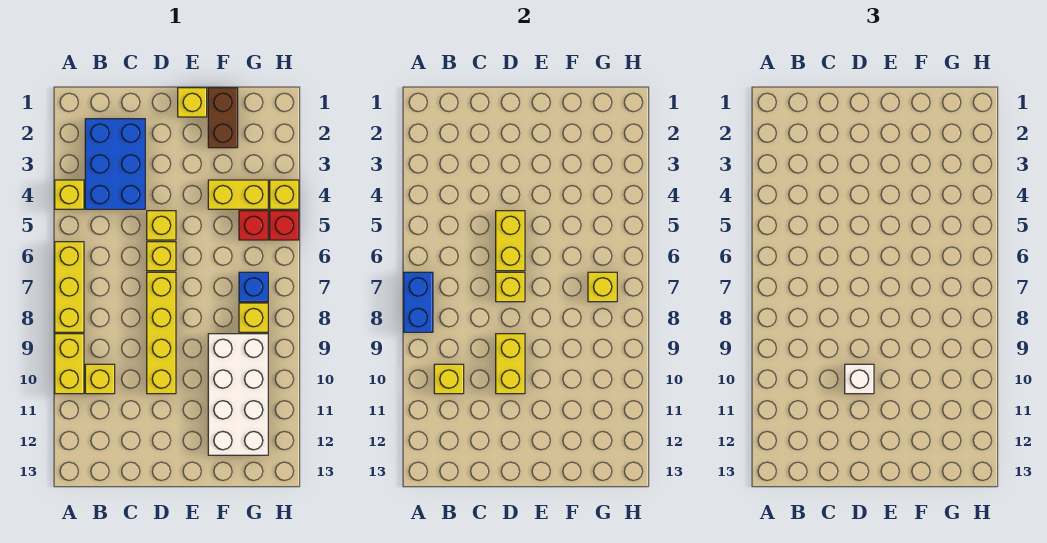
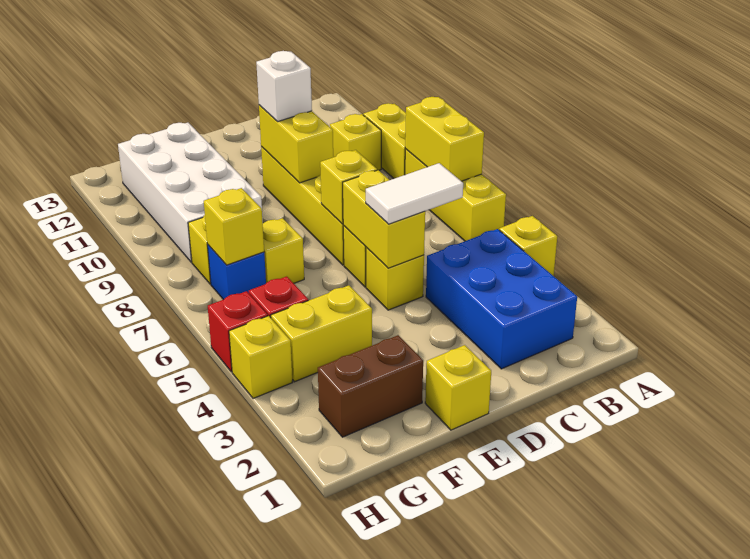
blue brick A7:A8 level 2 -> yellow brick A7:A8 level 2
yellow brick B10 level 2 -> yellow brick F7 level 1
none -> white tile C5:D5 level 3
brown brick F1:F2 level 1 -> brown brick F2:G2 level 1

